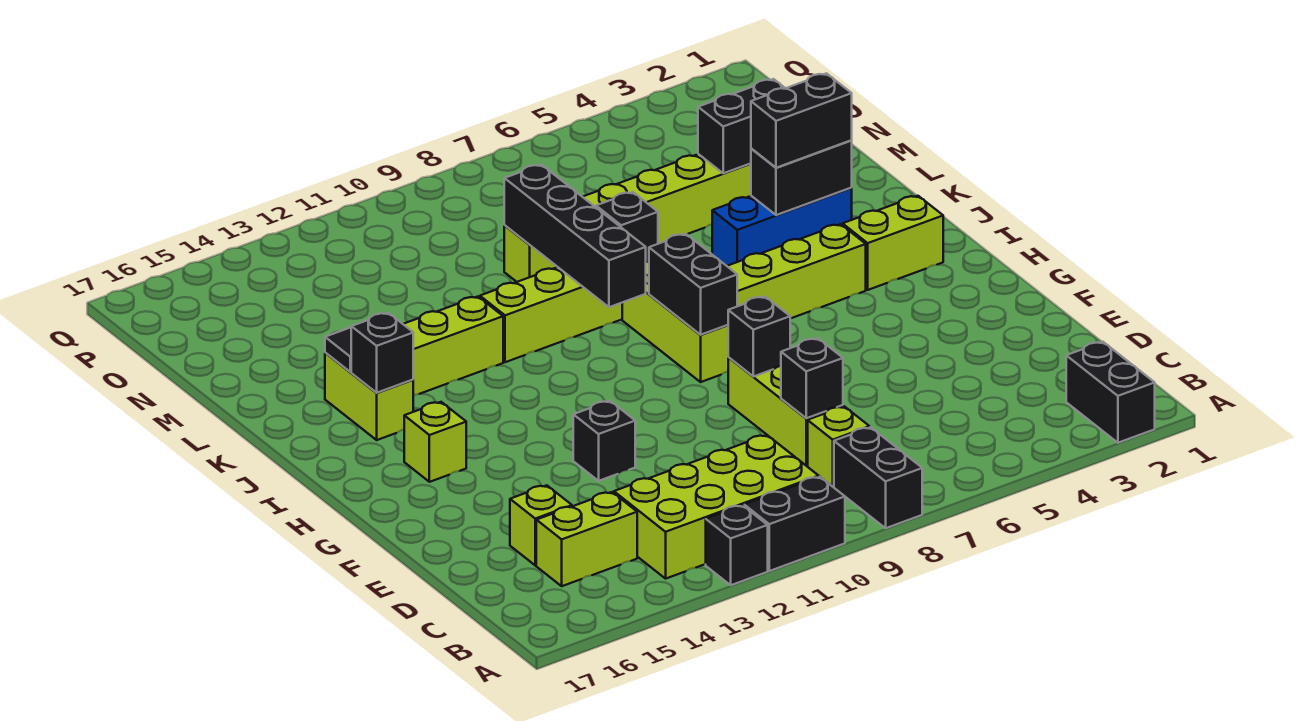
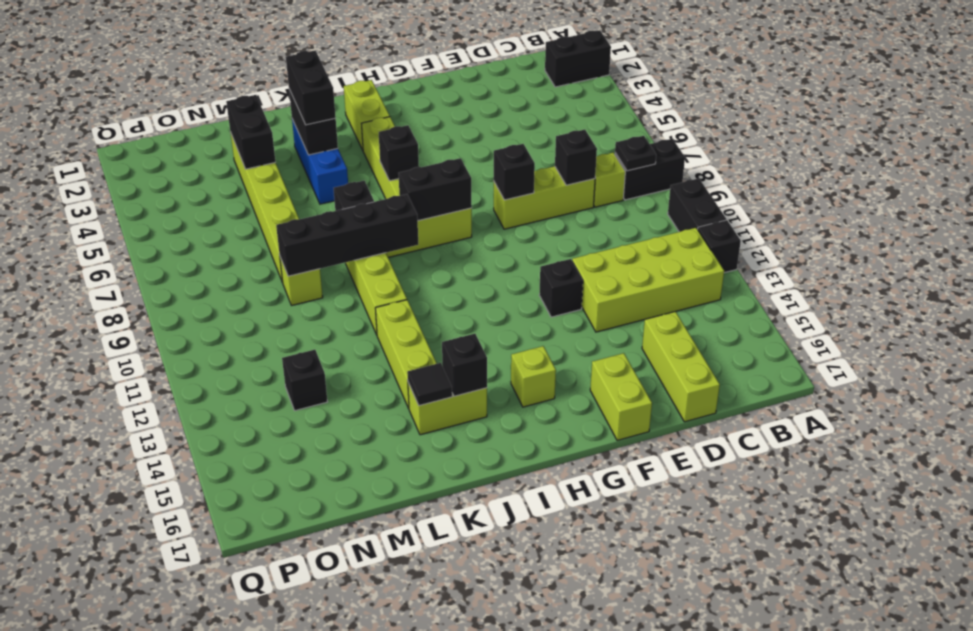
none -> black plate B8 level 2
lime brick B10:C13 level 1 -> lime brick B12:E13 level 1
lime brick C14:C15 level 1 -> lime brick F16:F17 level 1
lime brick D15 level 1 -> lime brick D15:D17 level 1
none -> black brick I6 level 2
none -> black brick N13 level 1

